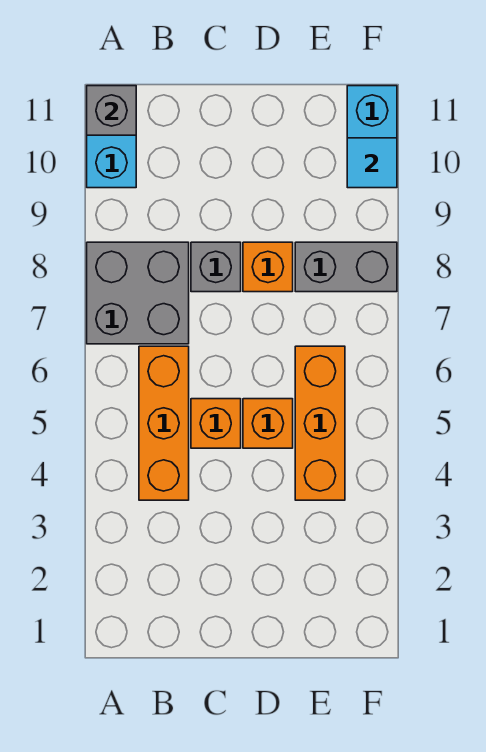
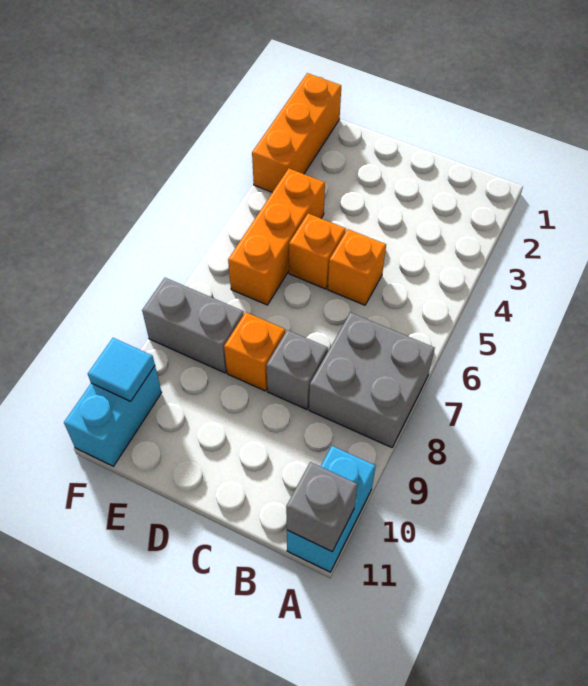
orange brick B4:B6 level 1 -> orange brick F1:F3 level 1

